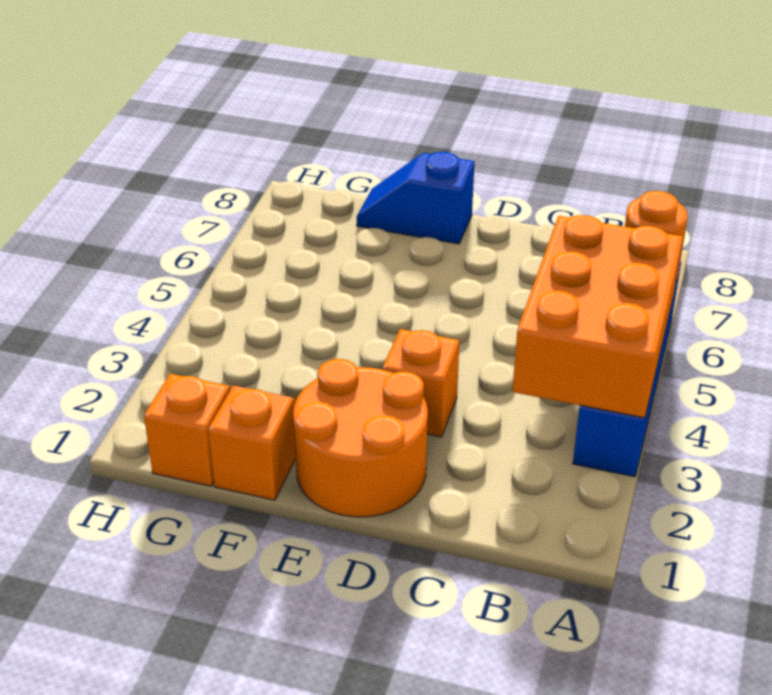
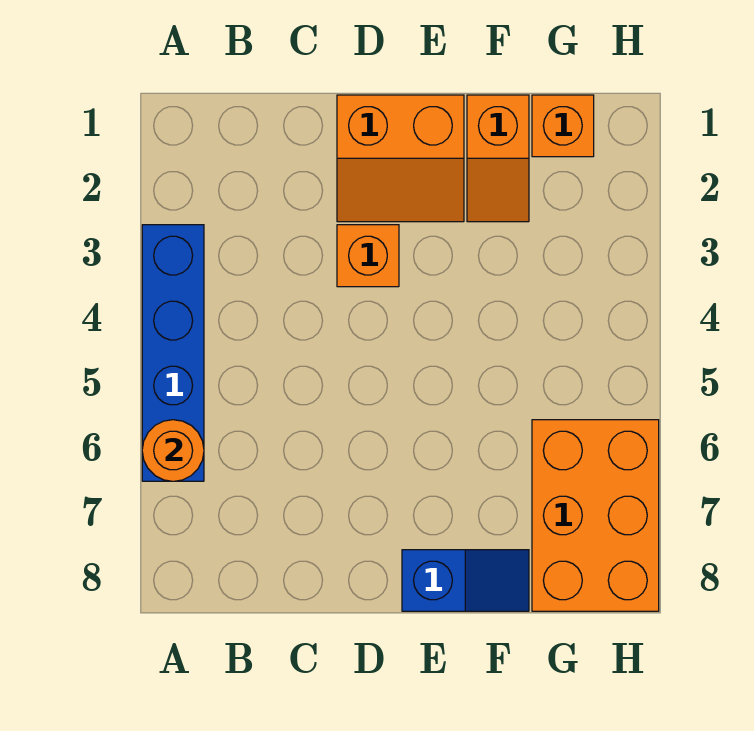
orange brick A3:B5 level 2 -> orange brick G6:H8 level 1
orange round brick D1:E2 level 1 -> orange slope D1:E2 level 1 top 1

